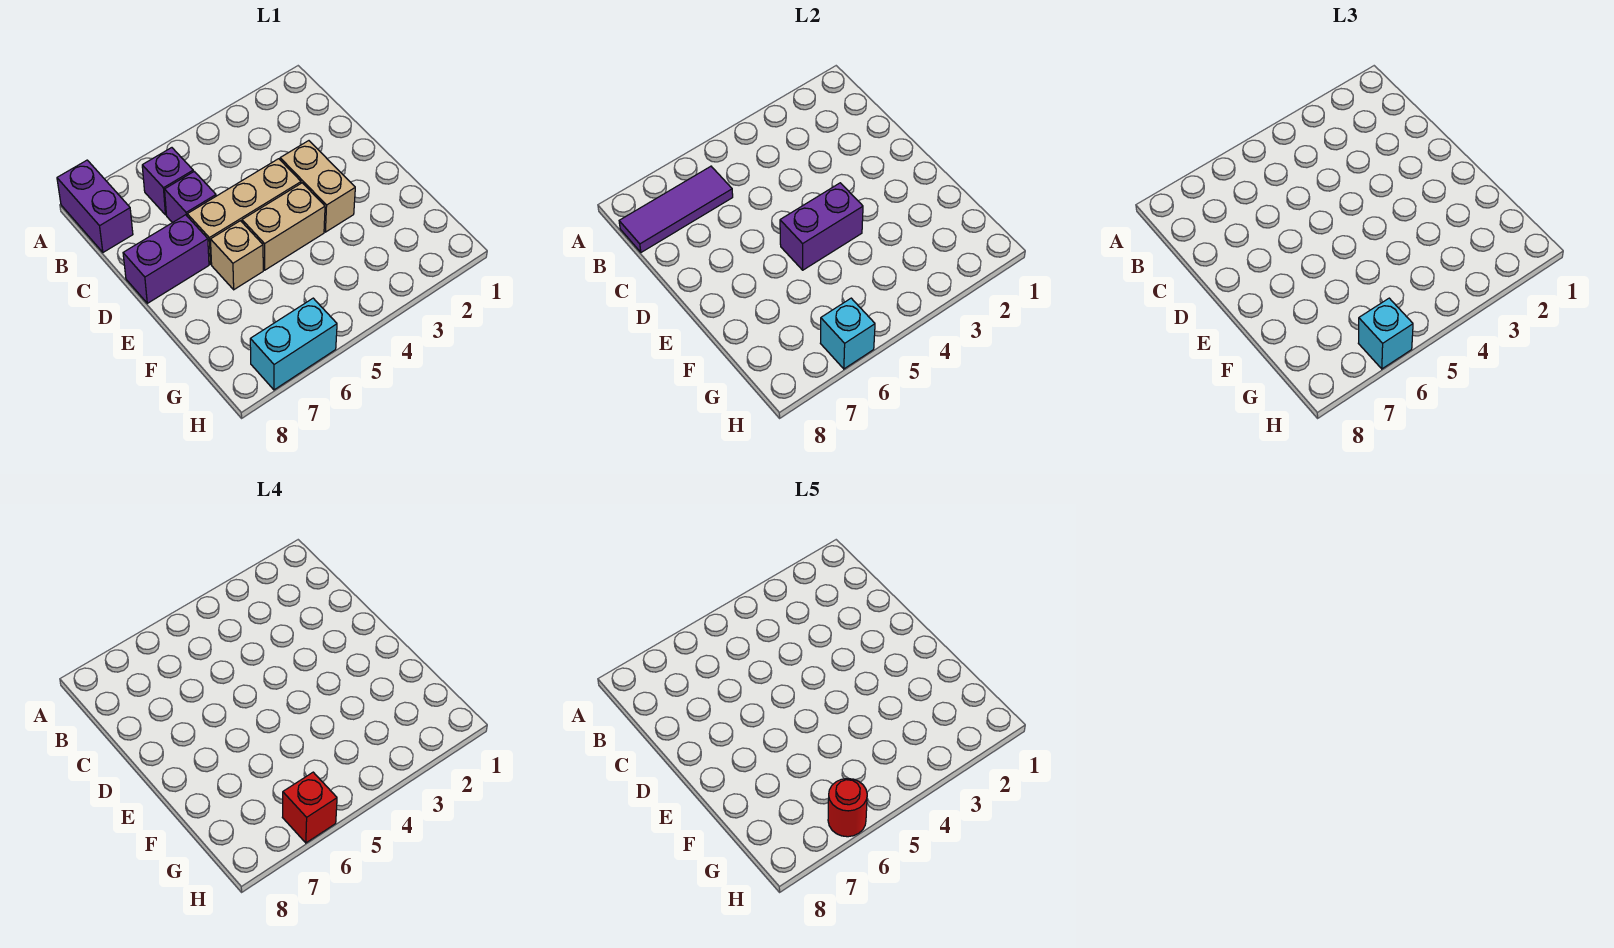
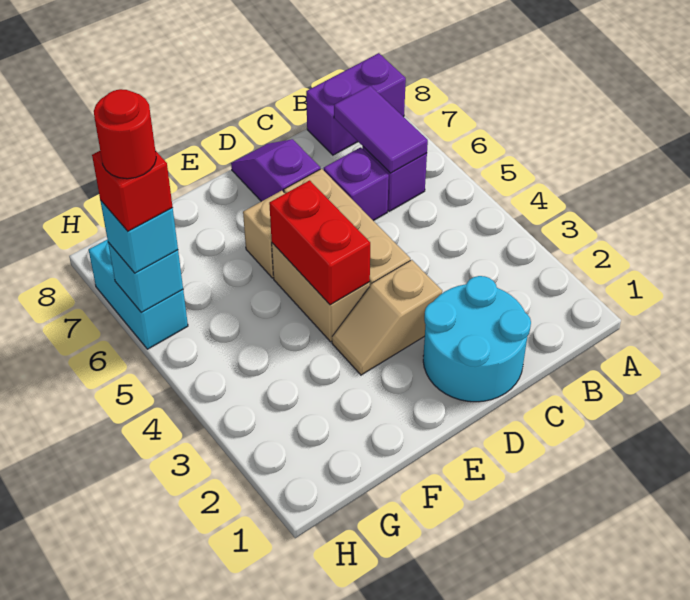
purple tile B6:B8 level 2 -> purple tile B6:B7 level 2
none -> cyan round brick C1:D2 level 1
tan brick D3:E3 level 1 -> tan slope D3:E3 level 1 top D
purple brick D7:D8 level 1 -> purple slope D7:D8 level 1 top 7
purple brick E4:E5 level 2 -> red brick E4:E5 level 2

